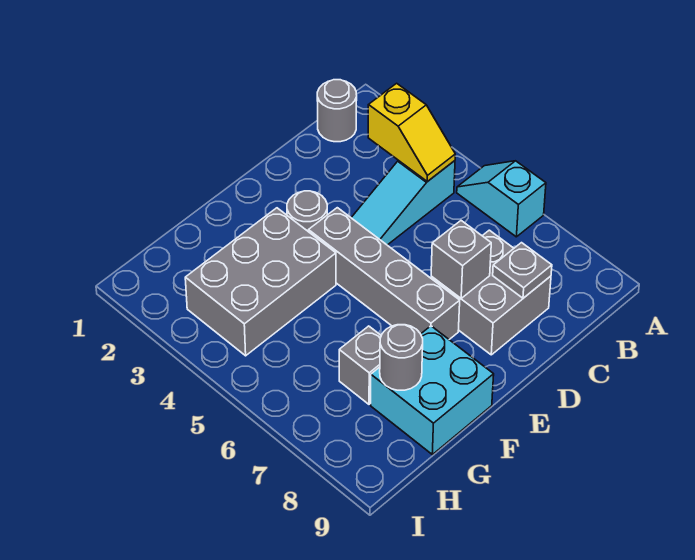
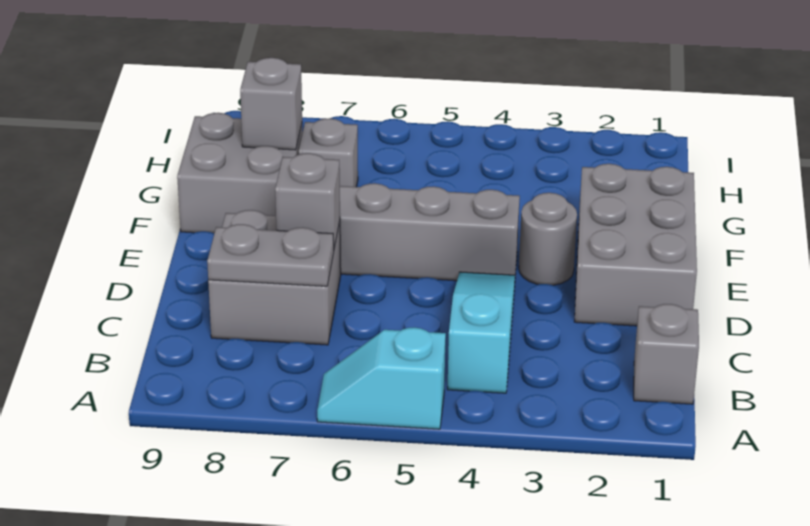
cyan slope A5:A6 level 1 top 6 -> cyan slope A5:A6 level 1 top 5
grey round brick B1 level 1 -> grey brick B1 level 1
yellow slope B3:B4 level 2 top 3 -> none
grey plate C8 level 2 -> grey plate C7:C8 level 2
grey brick F3:H4 level 1 -> grey brick D1:F2 level 1
cyan brick F8:G9 level 1 -> grey brick F8:G9 level 1
grey round brick G8 level 2 -> grey brick G8 level 2

